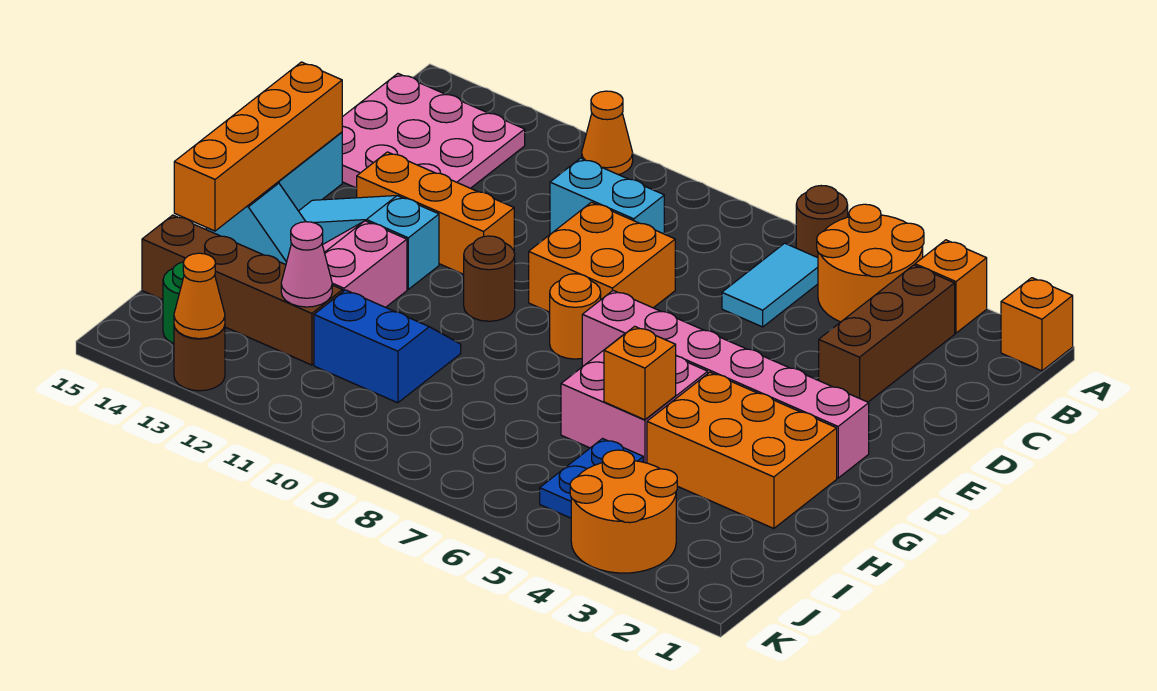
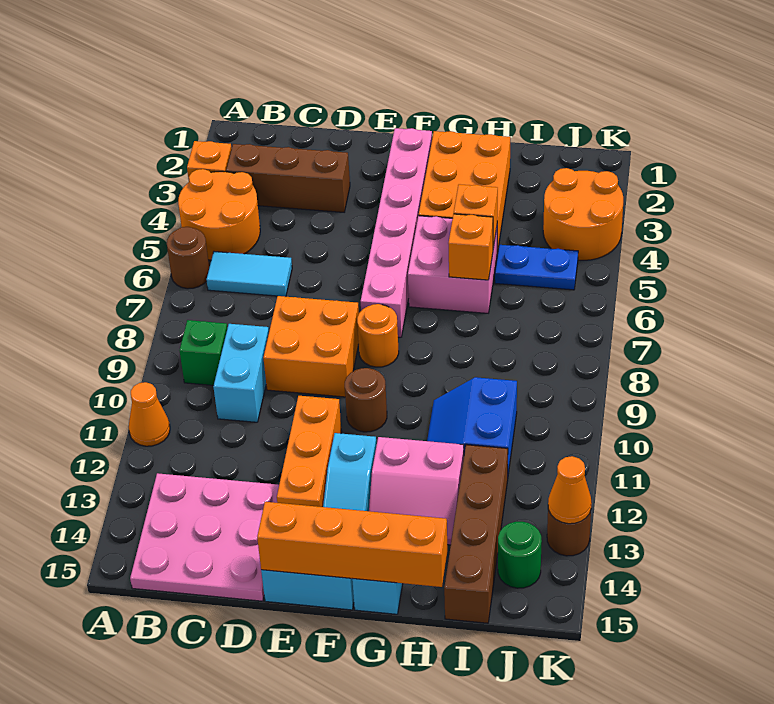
orange brick A1 level 1 -> orange brick H6 level 2
none -> green brick B9 level 1
pink cone I12 level 2 -> none

